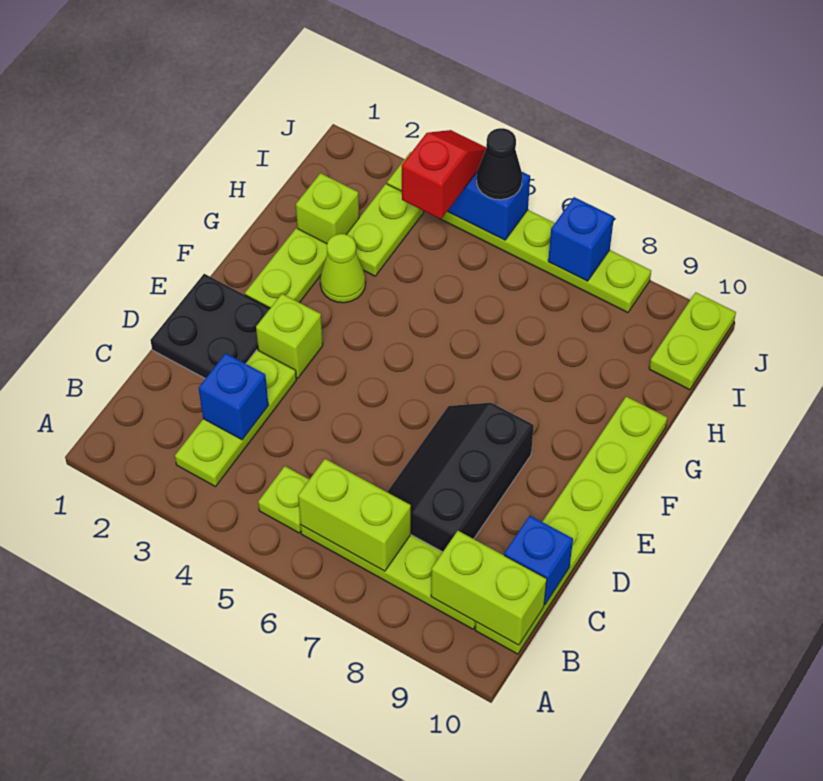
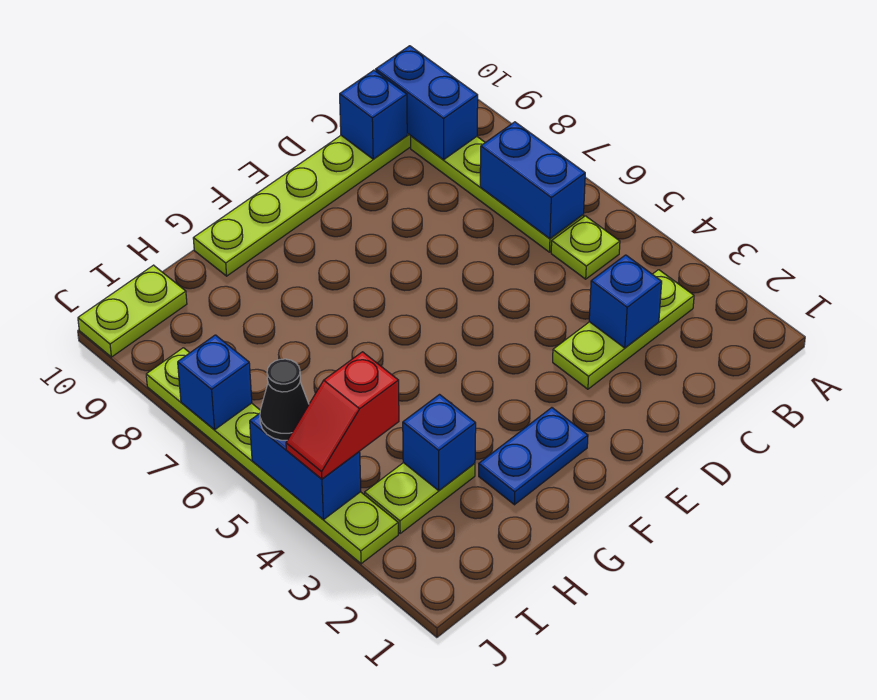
lime brick B6:B7 level 2 -> blue brick B6:B7 level 2
lime brick B9:B10 level 2 -> blue brick B9:B10 level 2
black slope C7:E8 level 1 top 8 -> none
black plate D1:E2 level 1 -> none
lime brick E3 level 1 -> none
lime plate F2:G2 level 1 -> blue plate F2:G2 level 1
lime cone G3 level 1 -> none
lime brick H2 level 1 -> none
none -> blue brick H3 level 2

